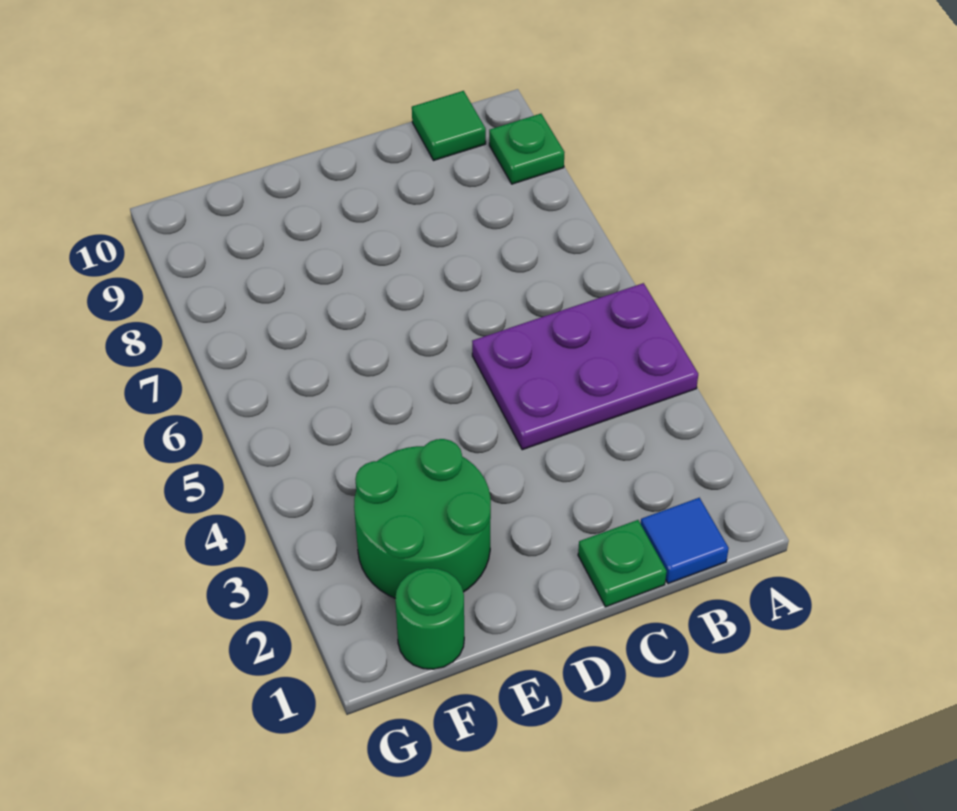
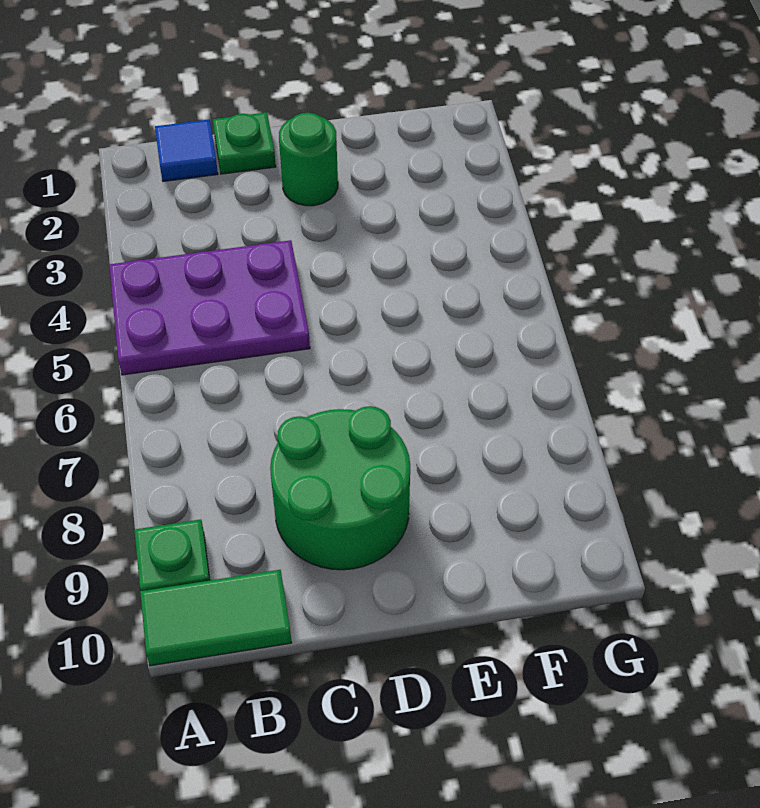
green tile B10 level 1 -> green tile A10:B10 level 1
green round brick E2:F3 level 1 -> green round brick C8:D9 level 1
green round brick F1 level 1 -> green round brick D2 level 1

